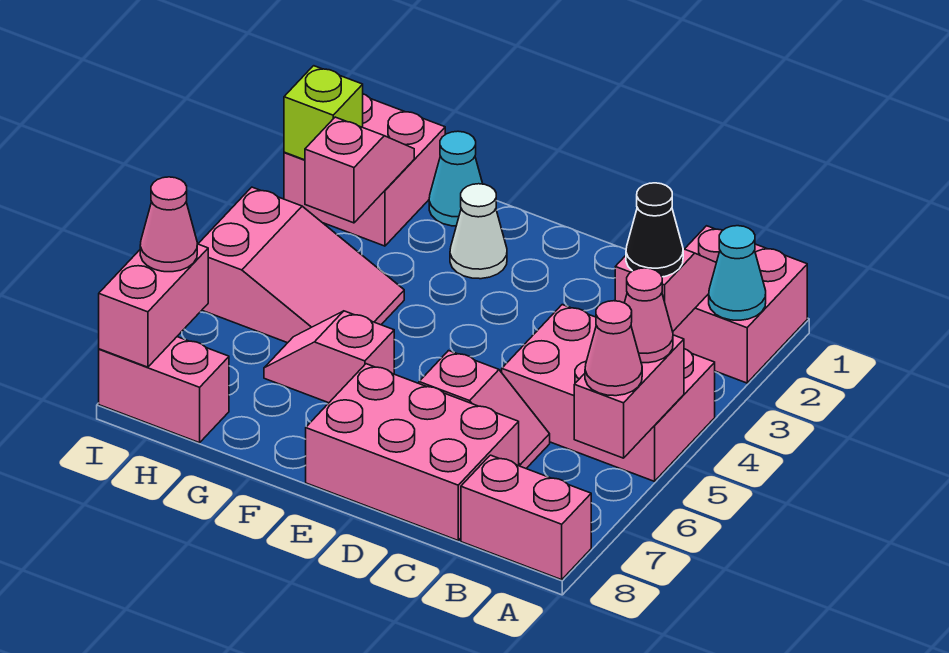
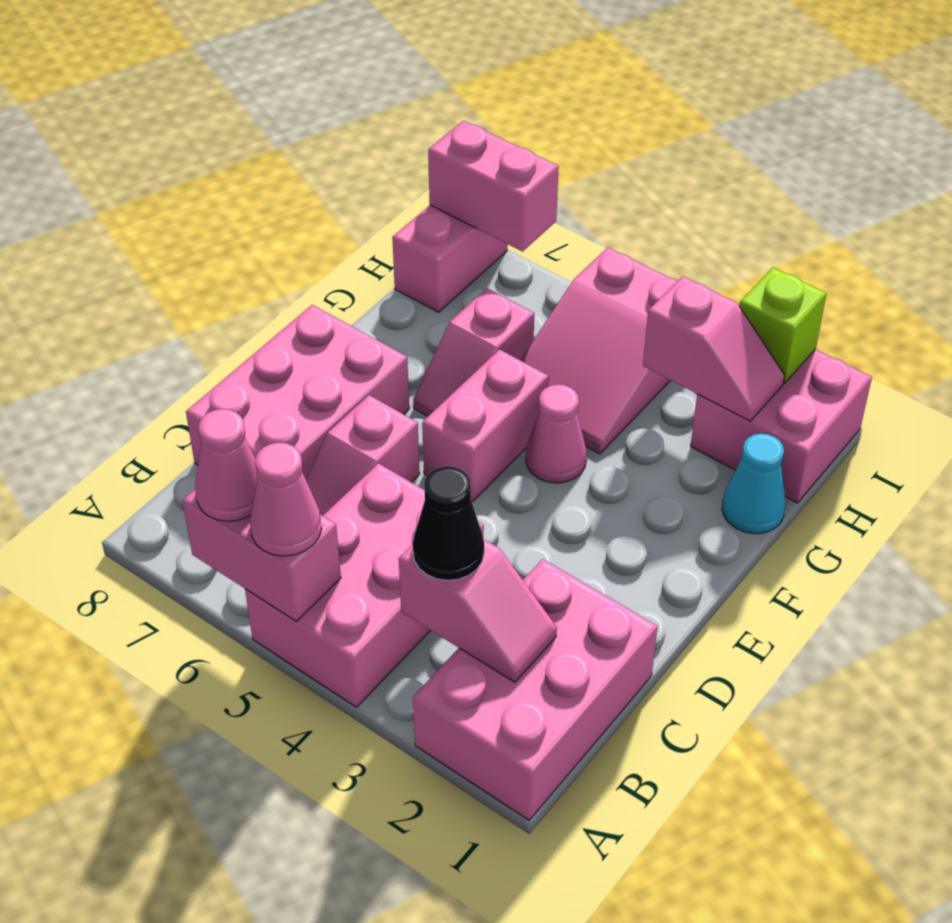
pink brick A1:B2 level 1 -> pink brick A1:C2 level 1
cyan cone A2 level 2 -> none
pink brick A8:B8 level 1 -> pink brick E5:F5 level 1
white cone F2 level 1 -> none
pink slope F6:G6 level 1 top F -> pink slope F6:G6 level 1 top G
pink cone I7 level 3 -> pink cone F4 level 1

